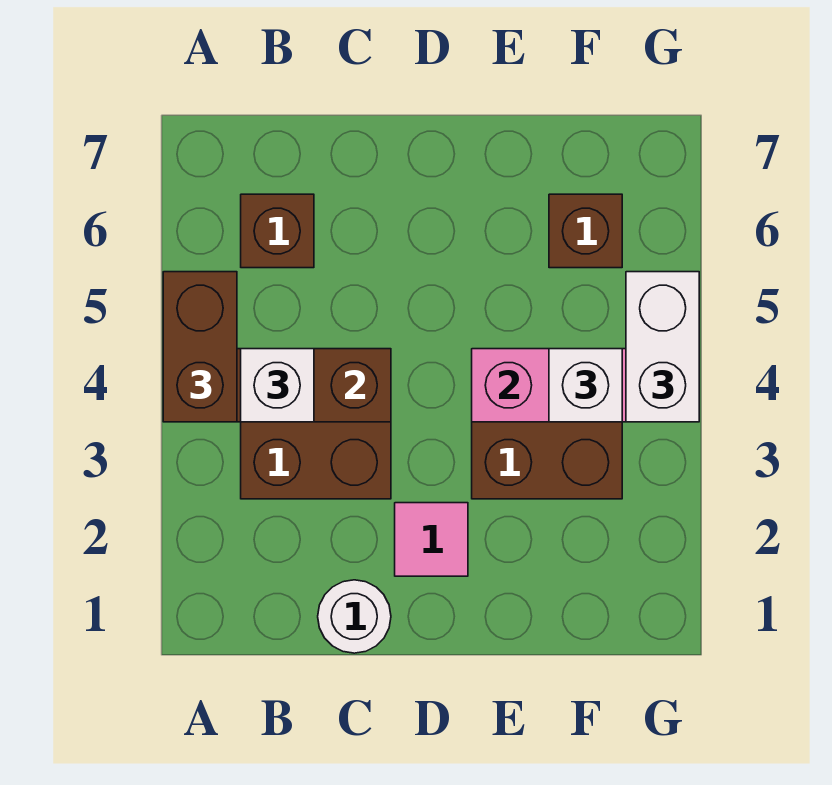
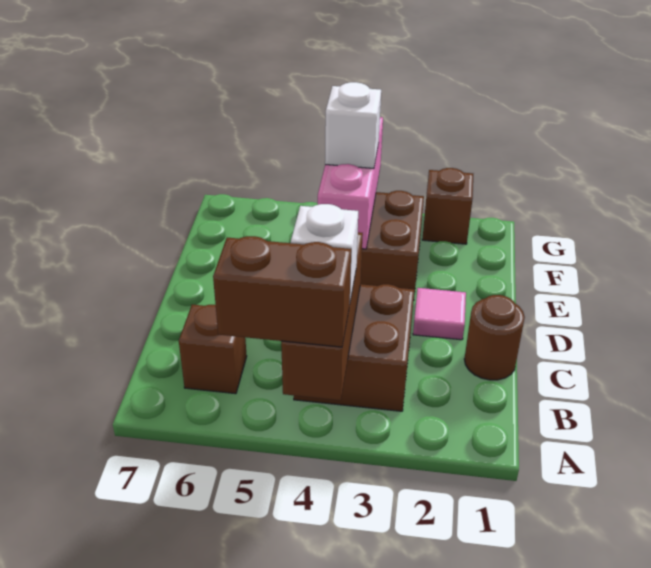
white round brick C1 level 1 -> brown round brick C1 level 1
brown brick F6 level 1 -> brown brick G2 level 1
white brick G4:G5 level 3 -> none

